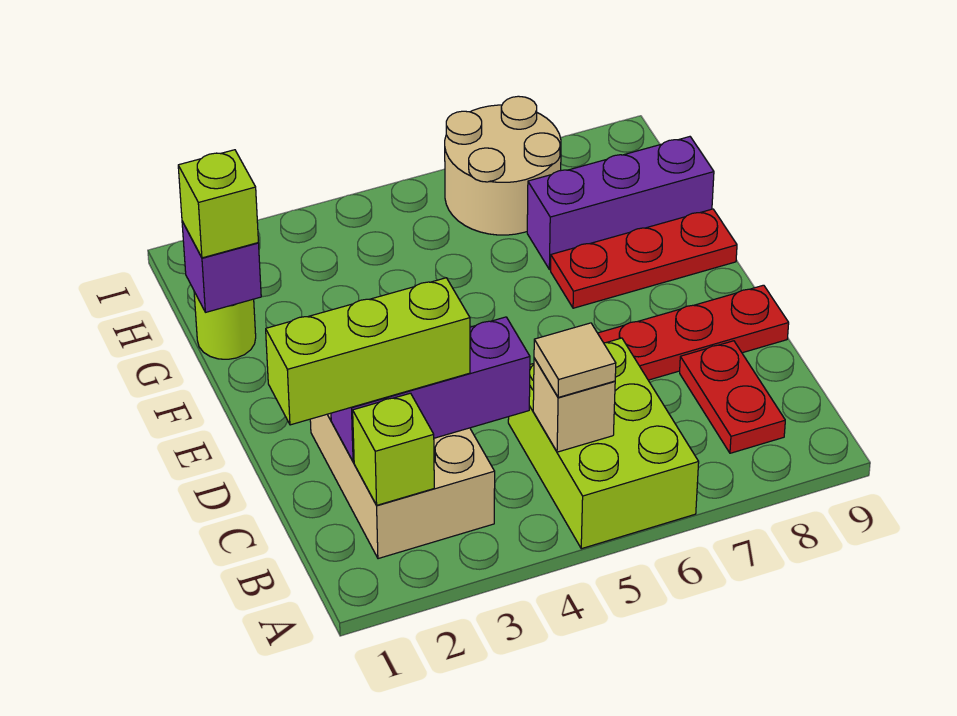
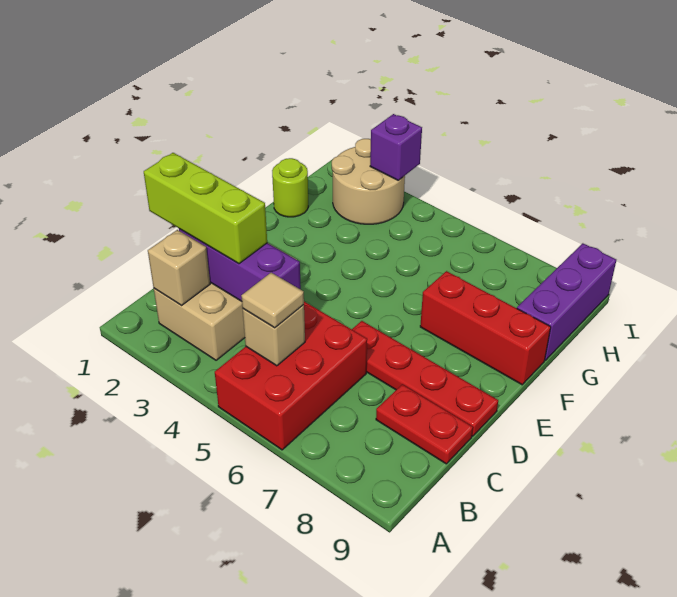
lime brick A5:C6 level 1 -> red brick A5:C6 level 1
lime brick B2 level 2 -> tan brick B2 level 2
red plate B8:C8 level 1 -> red plate C8:C9 level 1
red plate F7:F9 level 1 -> red brick F7:F9 level 1
purple brick G1 level 2 -> purple brick I3 level 2
lime brick G1 level 3 -> none
purple brick G7:G9 level 1 -> purple brick G9:I9 level 1
tan round brick H6:I7 level 1 -> tan round brick H2:I3 level 1

